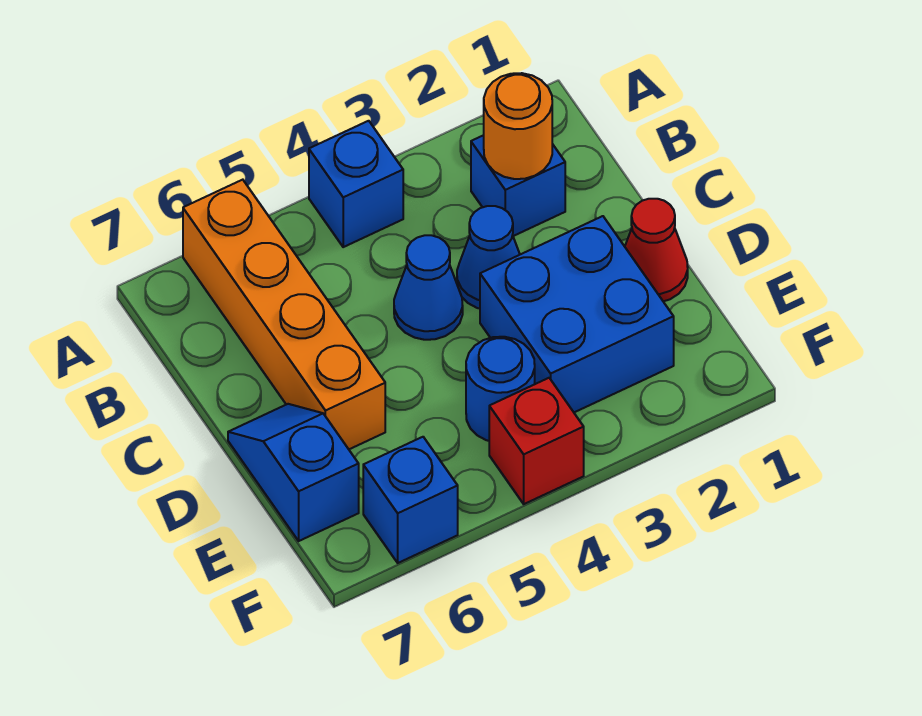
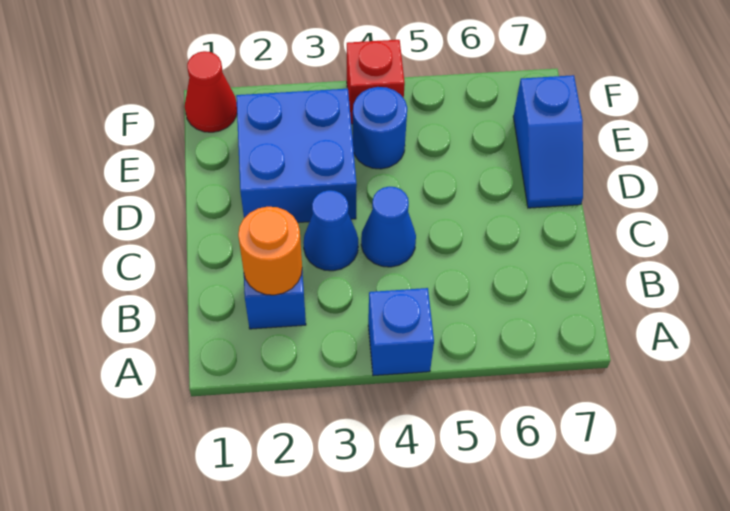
orange brick A6:D6 level 1 -> none
red cone D1 level 1 -> red cone F1 level 1
blue brick F6 level 1 -> none

